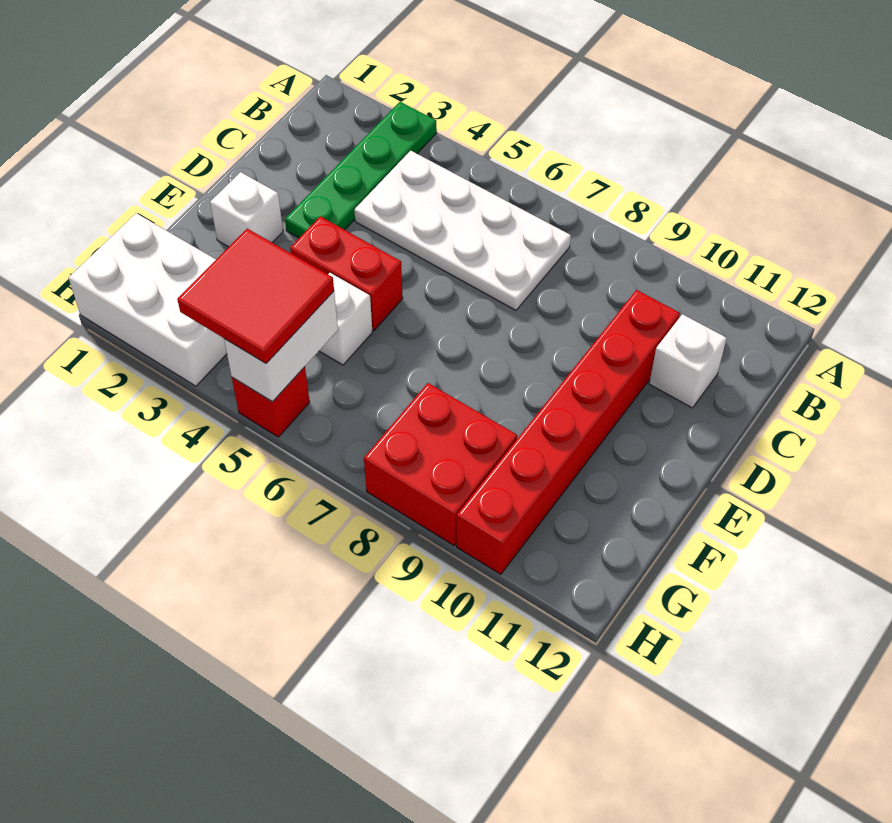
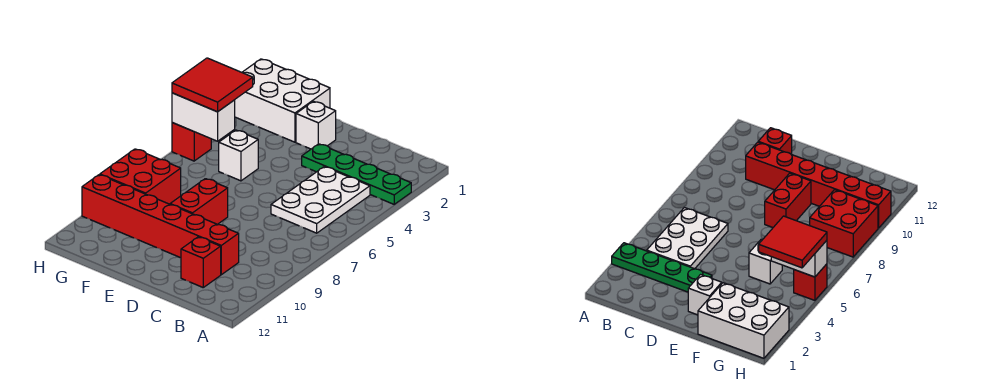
white plate B4:C7 level 1 -> white plate B4:C6 level 1
white brick C11 level 1 -> red brick C11 level 1
red brick E4:E5 level 1 -> red brick E8:E9 level 1
white brick G1:H3 level 1 -> white brick F1:H2 level 1

